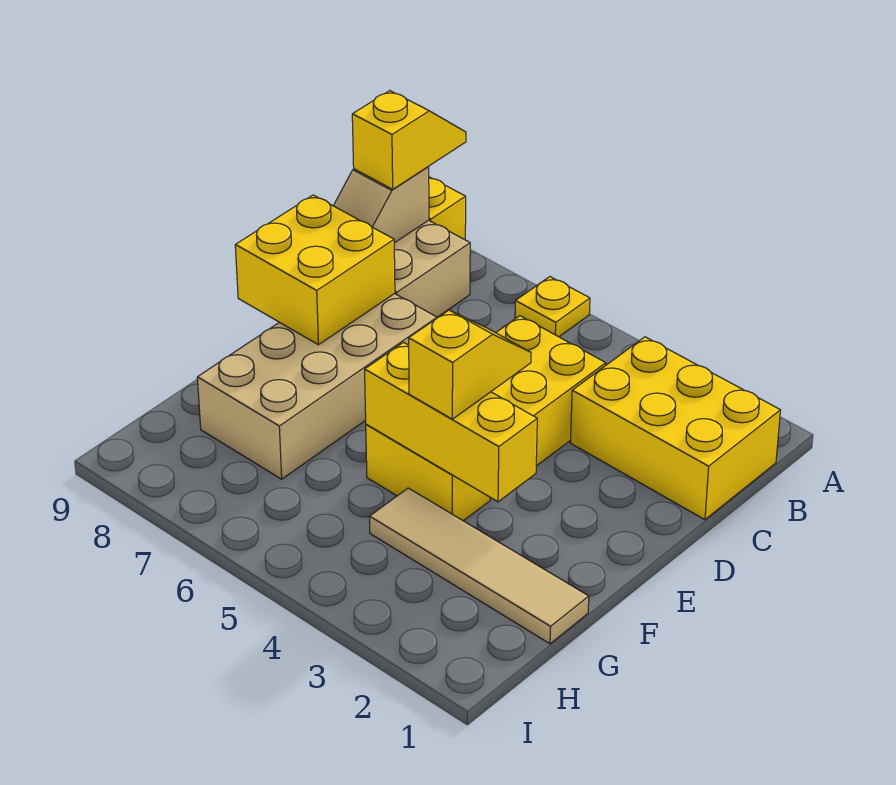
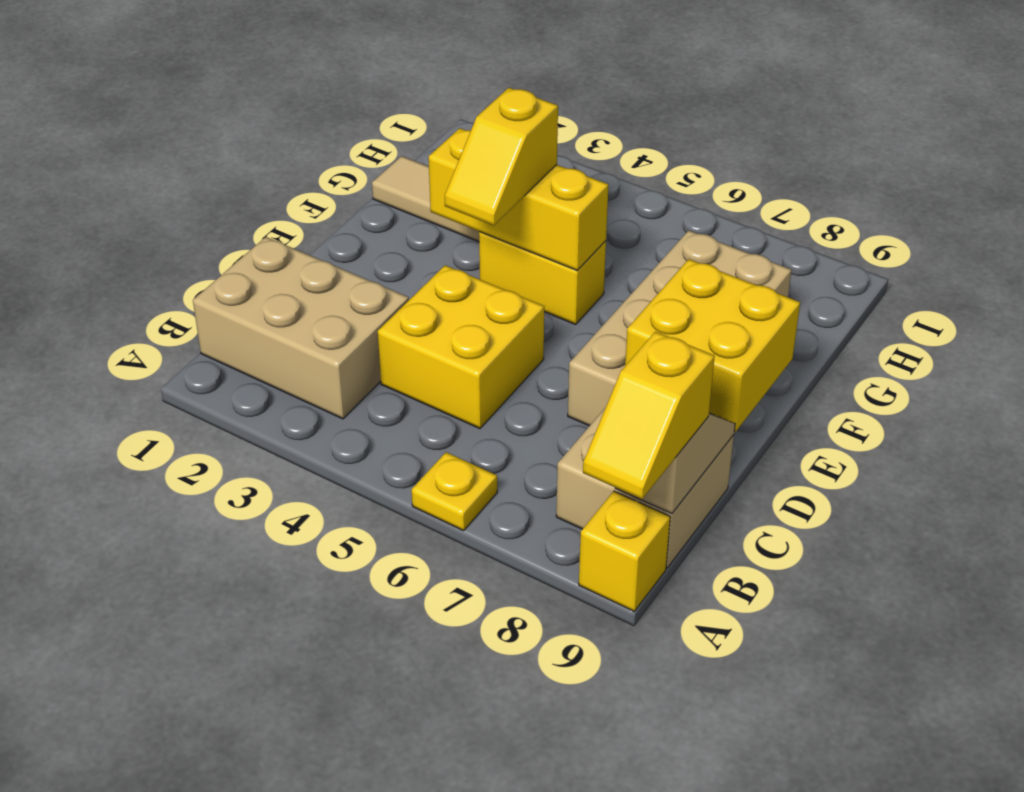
yellow brick B1:C3 level 1 -> tan brick B1:C3 level 1

